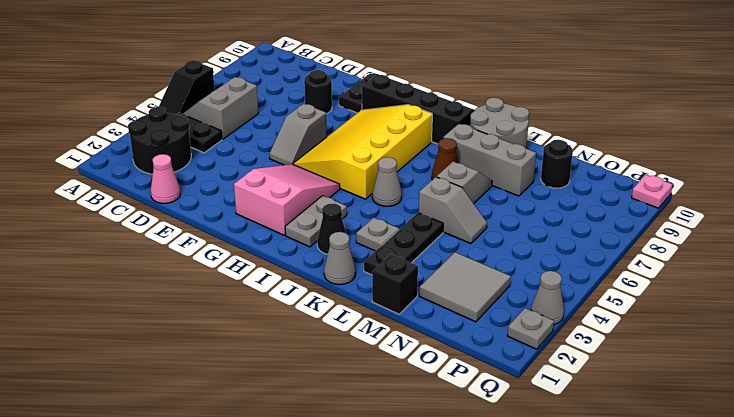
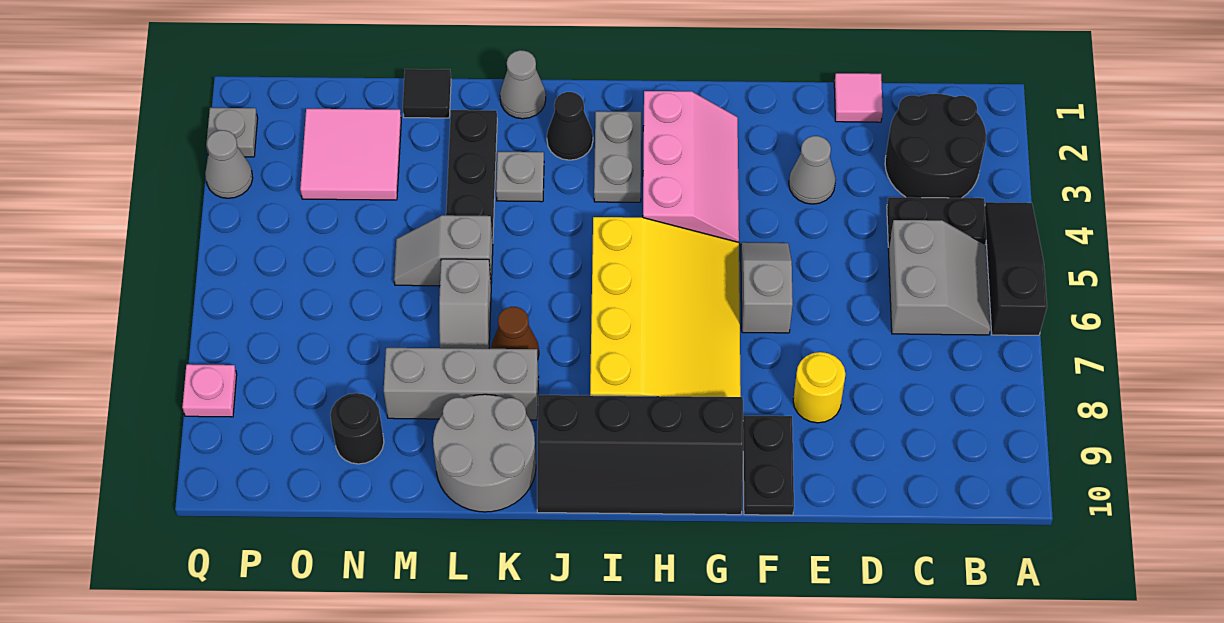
black slope A5:A6 level 1 top 6 -> black slope A4:A6 level 1 top 6
pink cone D1 level 1 -> pink tile D1 level 1
black round brick E8 level 1 -> yellow round brick E8 level 1
pink slope G2:H4 level 1 top 2 -> pink slope G2:H4 level 1 top H
grey cone J5 level 1 -> grey cone E3 level 1
black brick M1 level 1 -> black tile M1 level 1
grey tile N2:O3 level 1 -> pink tile N2:O3 level 1
pink plate Q10 level 1 -> pink plate Q8 level 1

